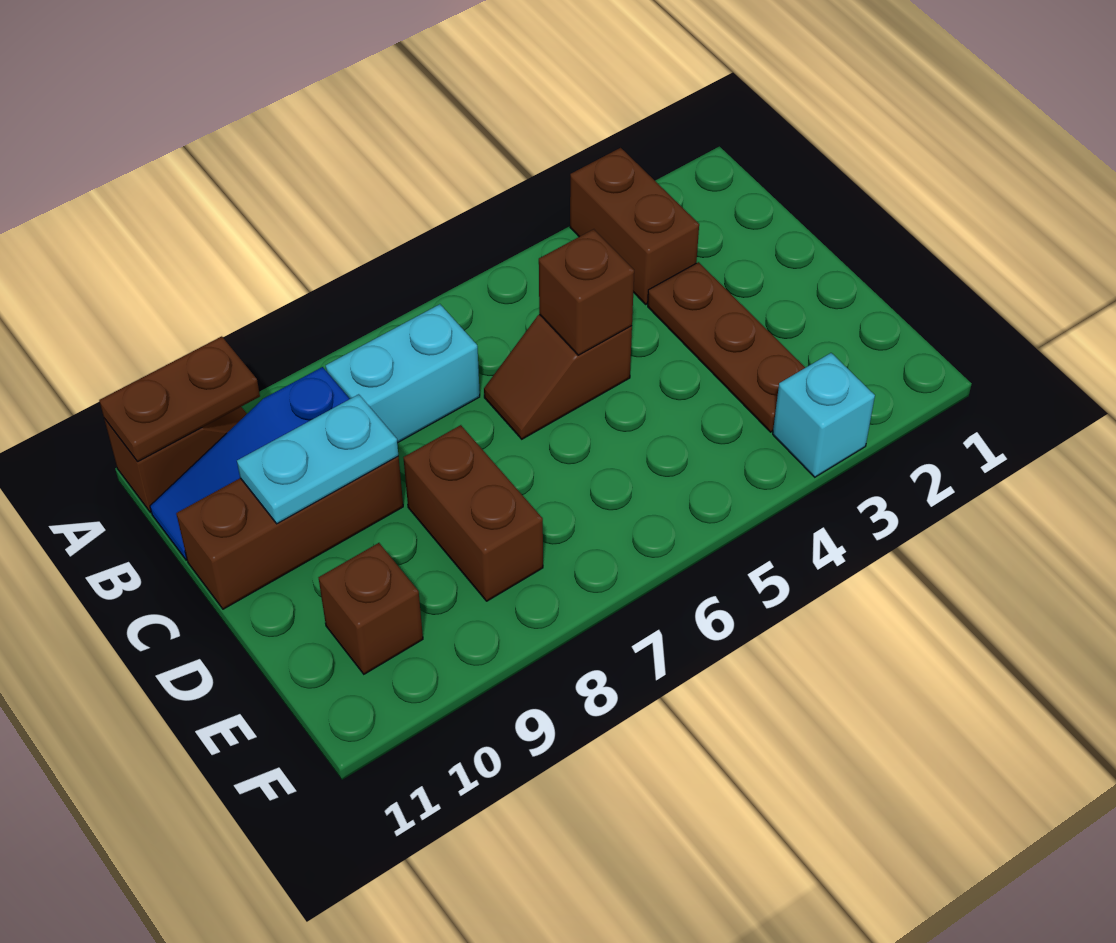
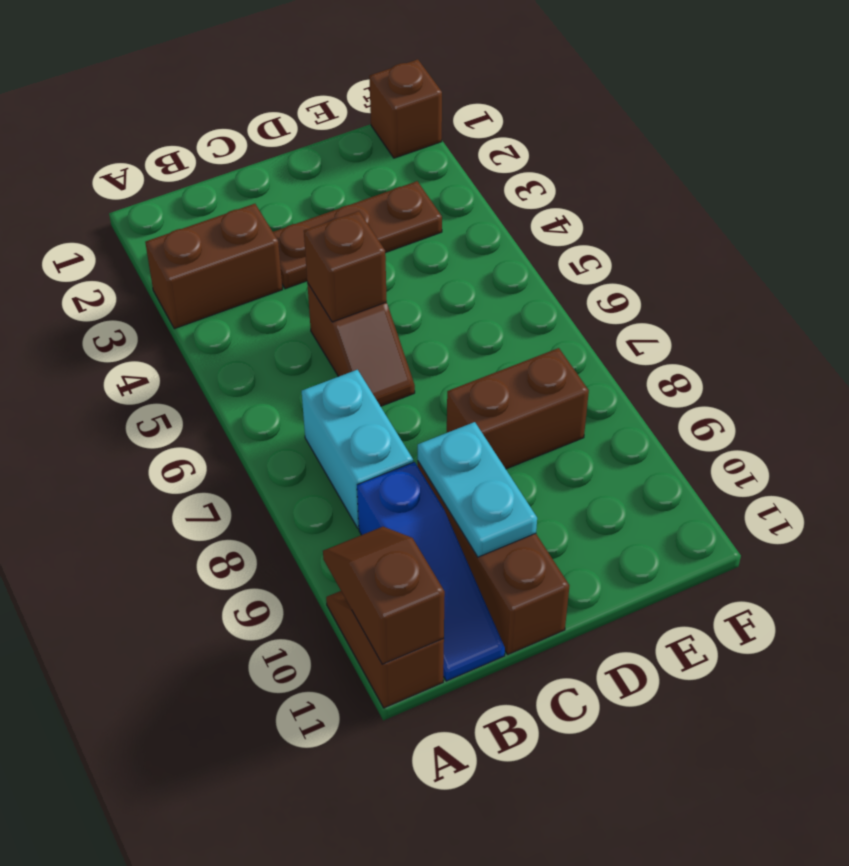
brown plate A10:A11 level 2 -> brown slope A10:A11 level 2 top 11
brown brick E10 level 1 -> brown brick F1 level 1
cyan brick F3 level 1 -> none

